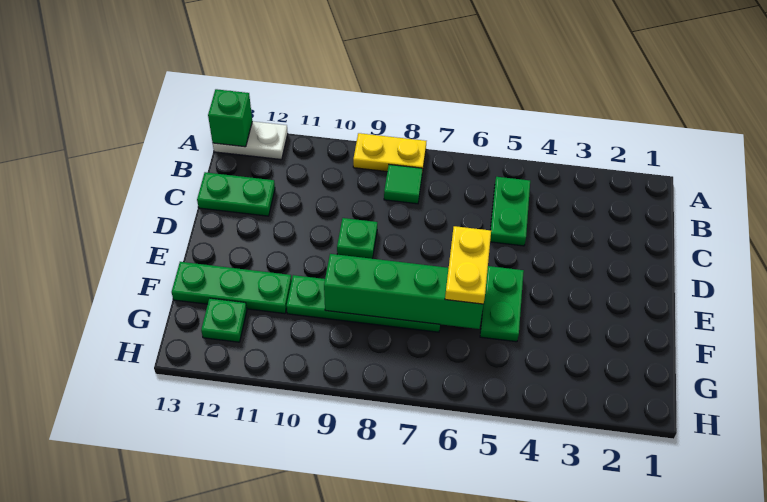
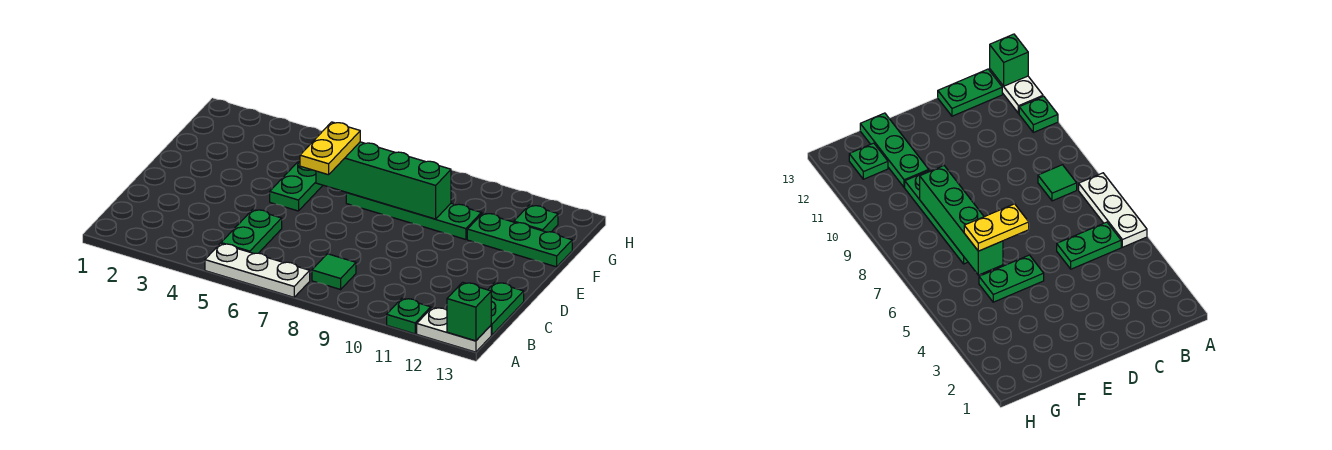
none -> white plate A5:A7 level 1
yellow plate A8:A9 level 1 -> none
green plate C12:C13 level 1 -> green plate B13:C13 level 1
green plate D9 level 1 -> green plate A11 level 1

